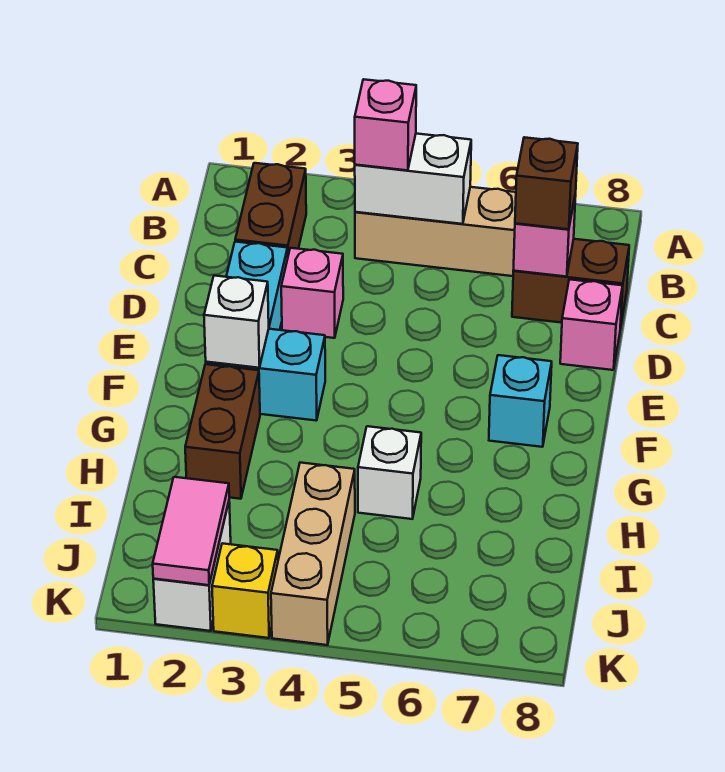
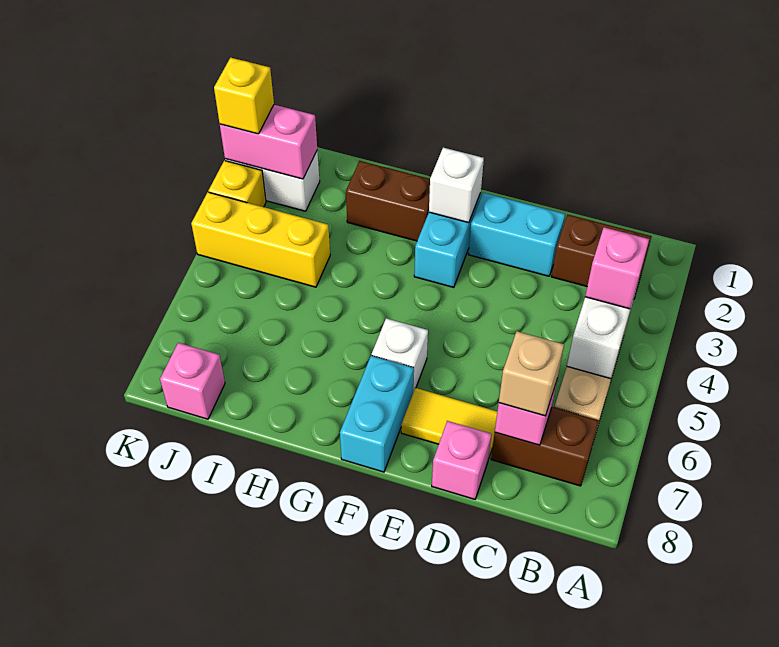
brown brick C7:C8 level 1 -> brown brick B7:C7 level 1
brown brick C7 level 3 -> tan brick C7 level 3
pink brick D3 level 1 -> pink brick J8 level 1
none -> yellow tile D7:E7 level 1
cyan brick F7 level 1 -> cyan brick F7:F8 level 1
white brick H5 level 1 -> white brick F6 level 1
tan brick I4:K4 level 1 -> yellow brick I4:K4 level 1
pink tile J2:K2 level 2 -> pink brick J2:K2 level 2
none -> yellow brick K2 level 3

